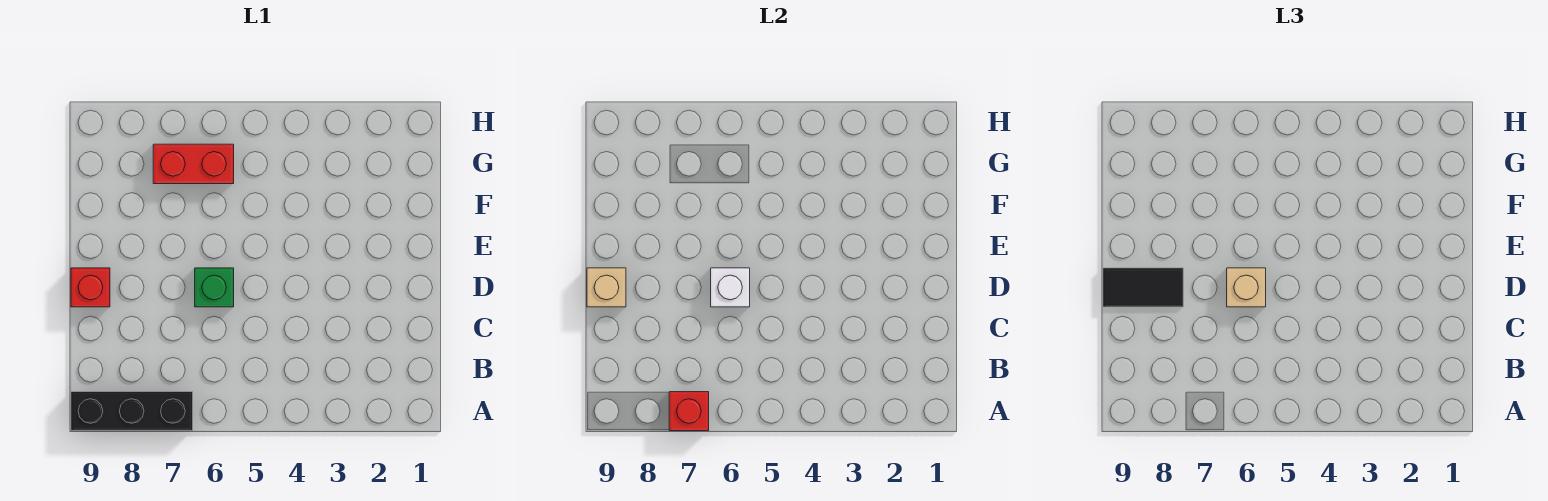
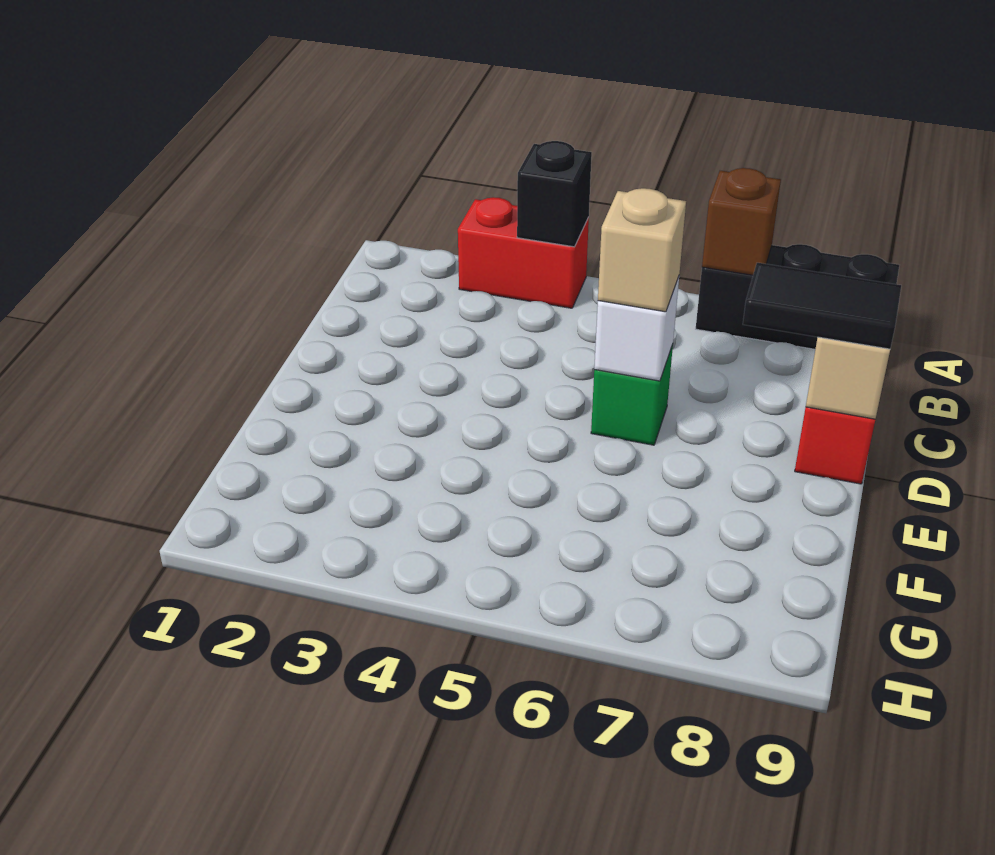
none -> black brick A4 level 2
red brick A7 level 2 -> brown brick A7 level 2
red brick G6:G7 level 1 -> red brick A3:A4 level 1

